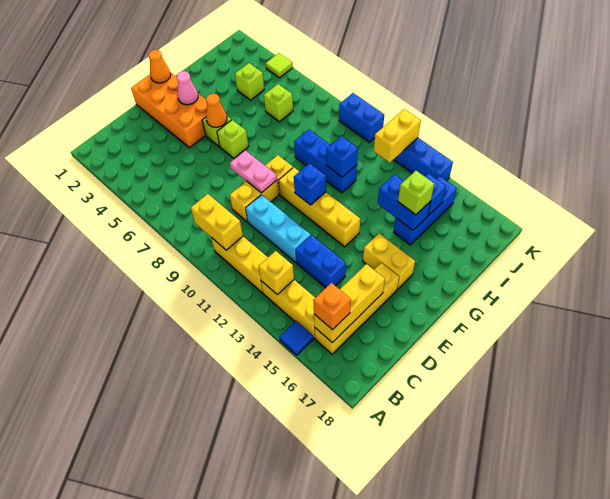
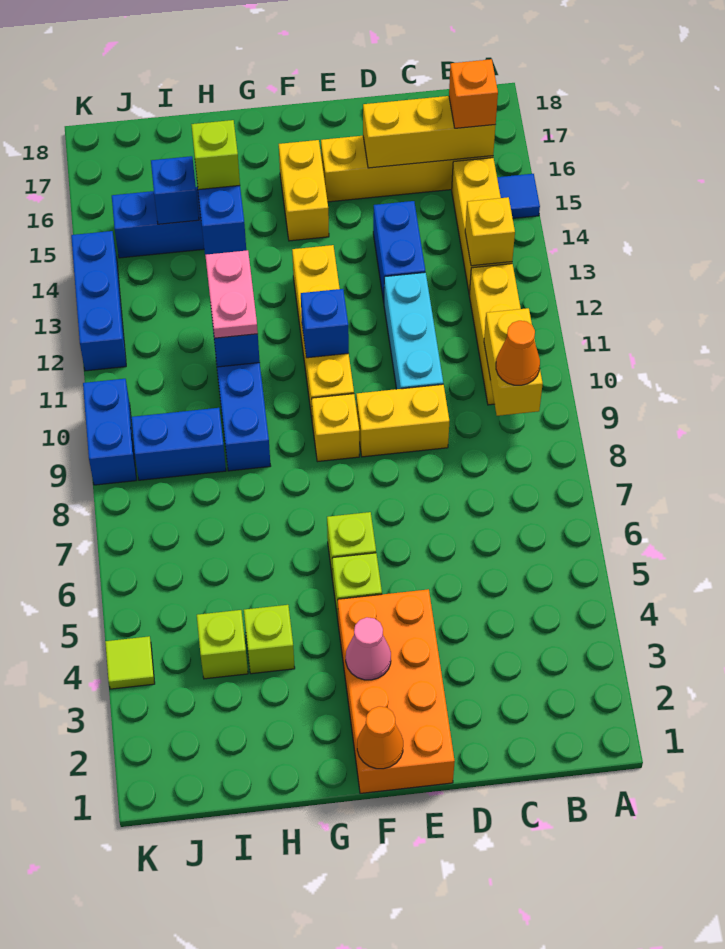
pink plate E8:E9 level 2 -> pink plate H11:H12 level 3
orange cone F5 level 2 -> orange cone B9 level 3
lime brick I6 level 1 -> lime brick H4 level 1
none -> blue brick I9:J9 level 1
yellow brick J12:K12 level 2 -> none

